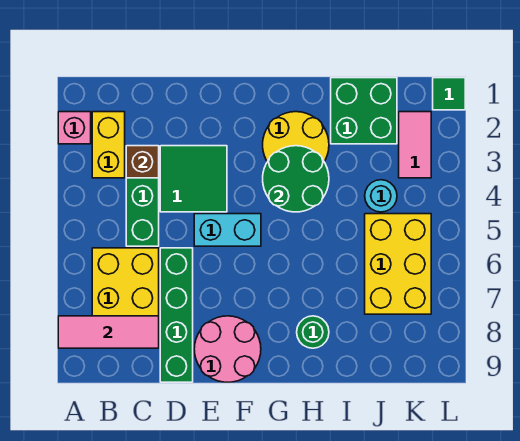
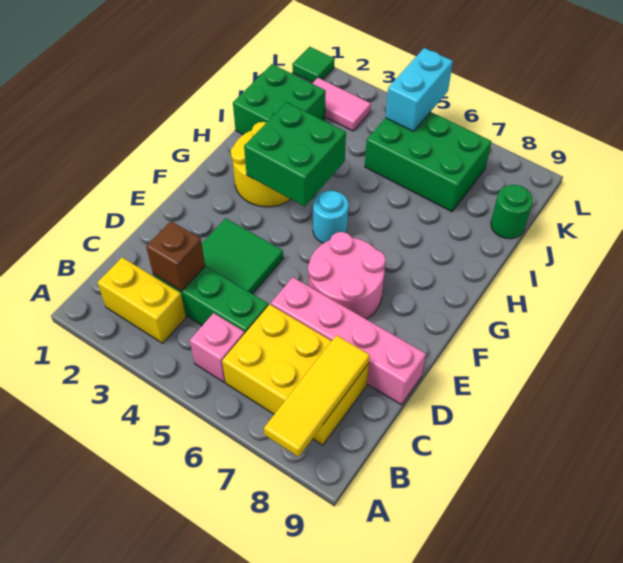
pink brick A2 level 1 -> pink brick B5 level 1
pink tile A8:C8 level 2 -> yellow tile A8:C8 level 2
green brick D6:D9 level 1 -> pink brick D6:D9 level 1
cyan brick E5:F5 level 1 -> cyan brick K5:L5 level 2
pink round brick E8:F9 level 1 -> pink round brick E6:F7 level 1
green round brick G3:H4 level 2 -> green brick G3:H4 level 2
green round brick H8 level 1 -> green round brick J9 level 1
cyan round brick J4 level 1 -> cyan round brick G5 level 1
yellow brick J5:K7 level 1 -> green brick J5:K7 level 1

